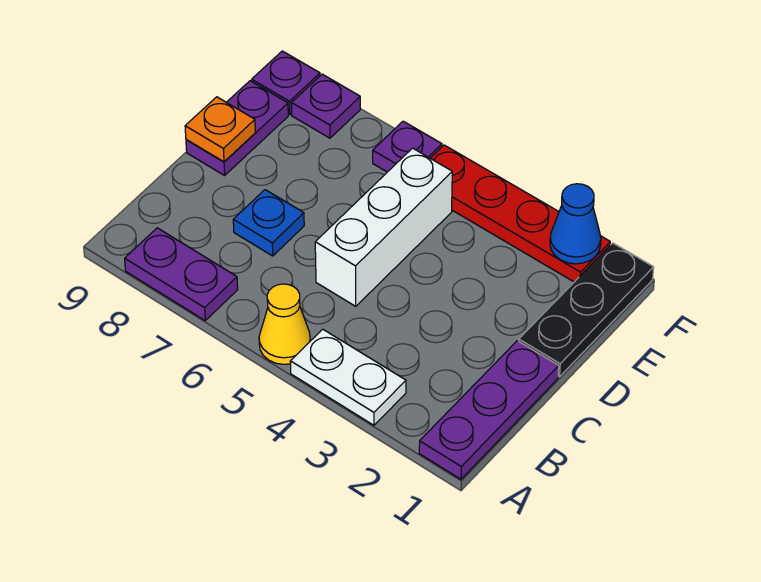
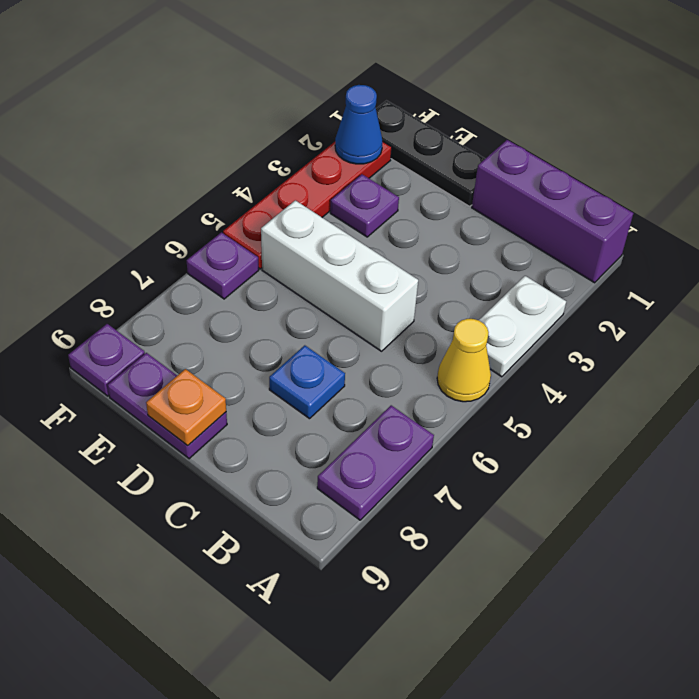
purple plate A1:C1 level 1 -> purple brick A1:C1 level 1
purple plate F8 level 1 -> purple plate E3 level 1

